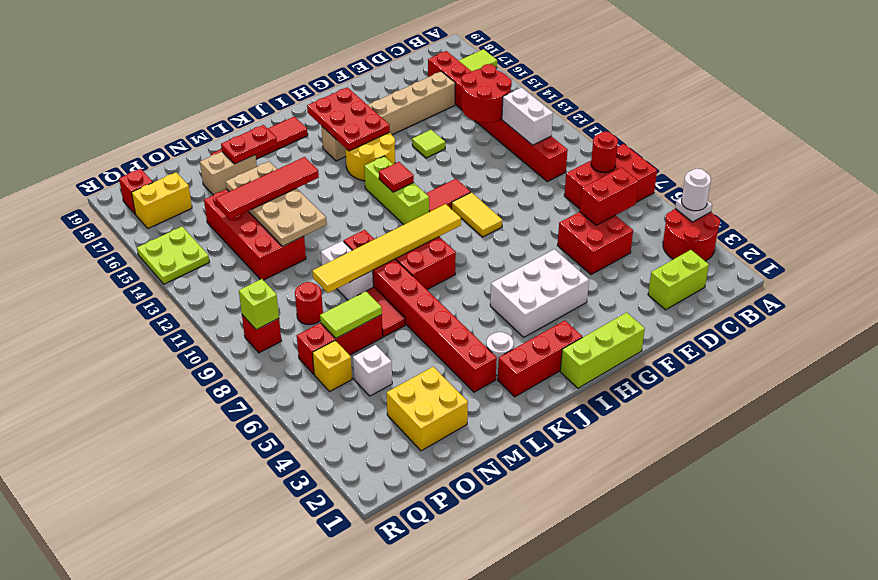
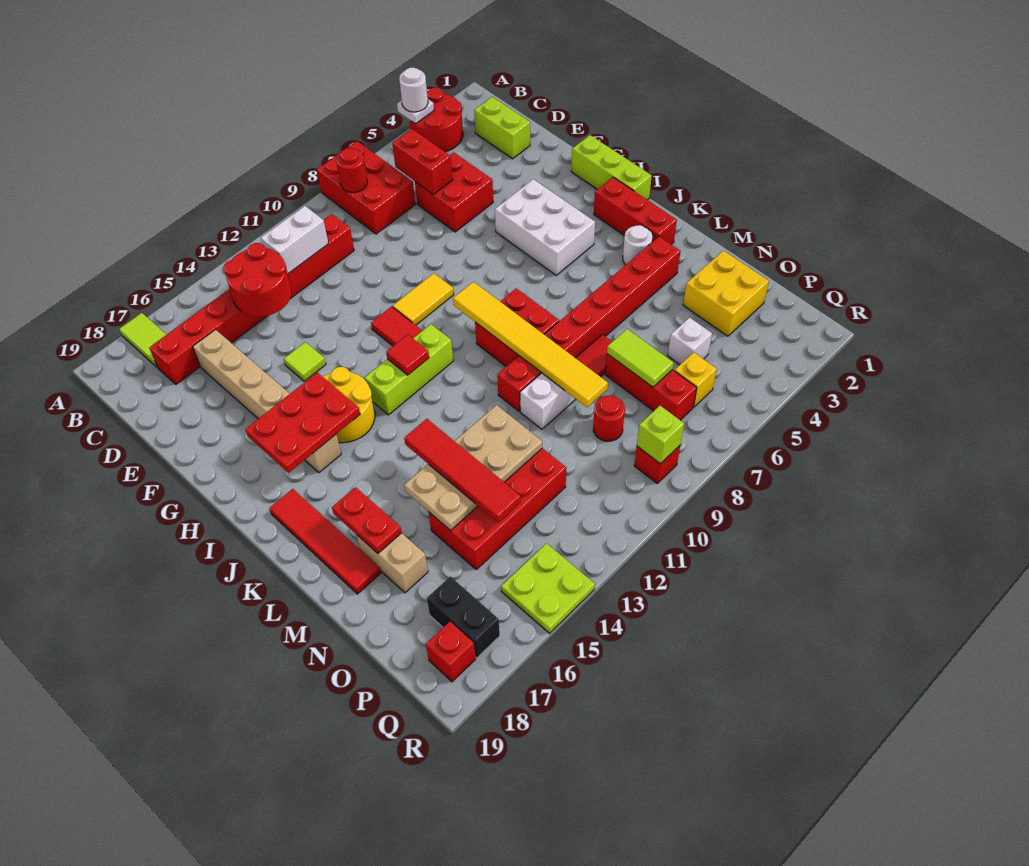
yellow brick P17:Q17 level 1 -> black brick P17:Q17 level 1

